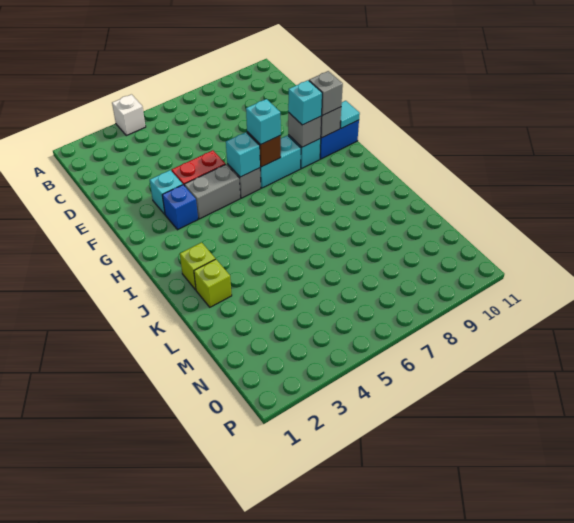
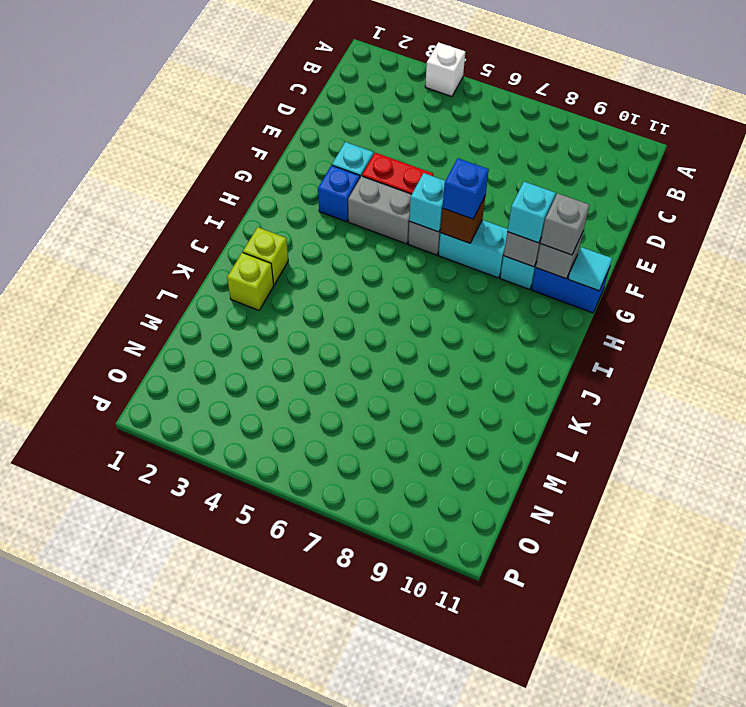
cyan brick G7 level 3 -> blue brick G7 level 3

